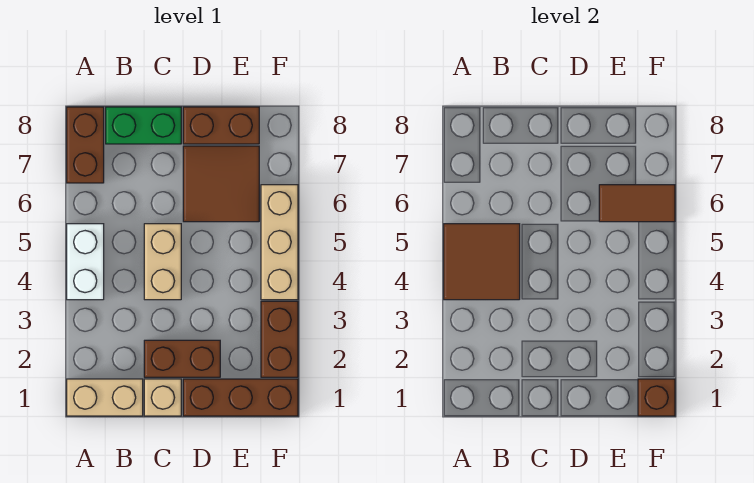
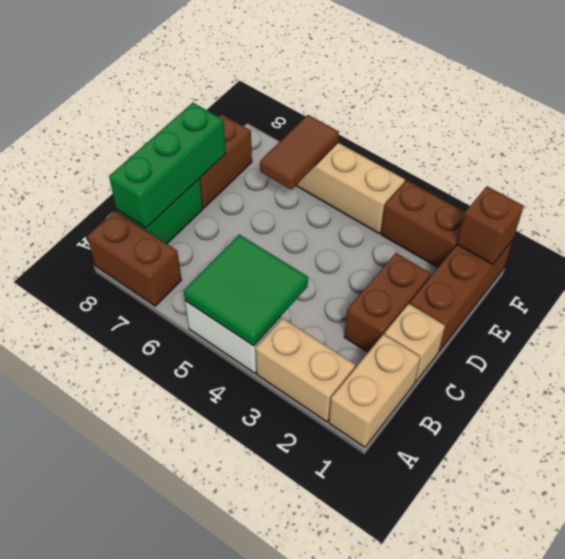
brown tile A4:B5 level 2 -> green tile A4:B5 level 2
none -> green brick B8:D8 level 2
tan brick C4:C5 level 1 -> tan brick A2:A3 level 1
brown tile D6:E7 level 1 -> none

